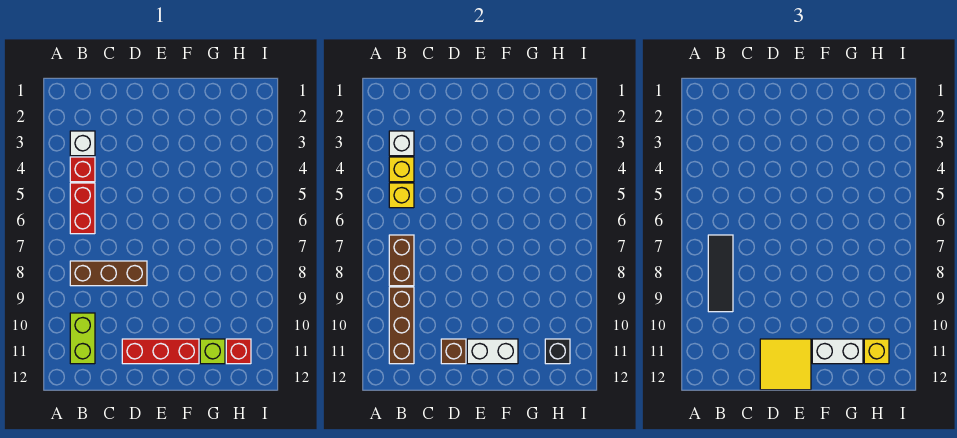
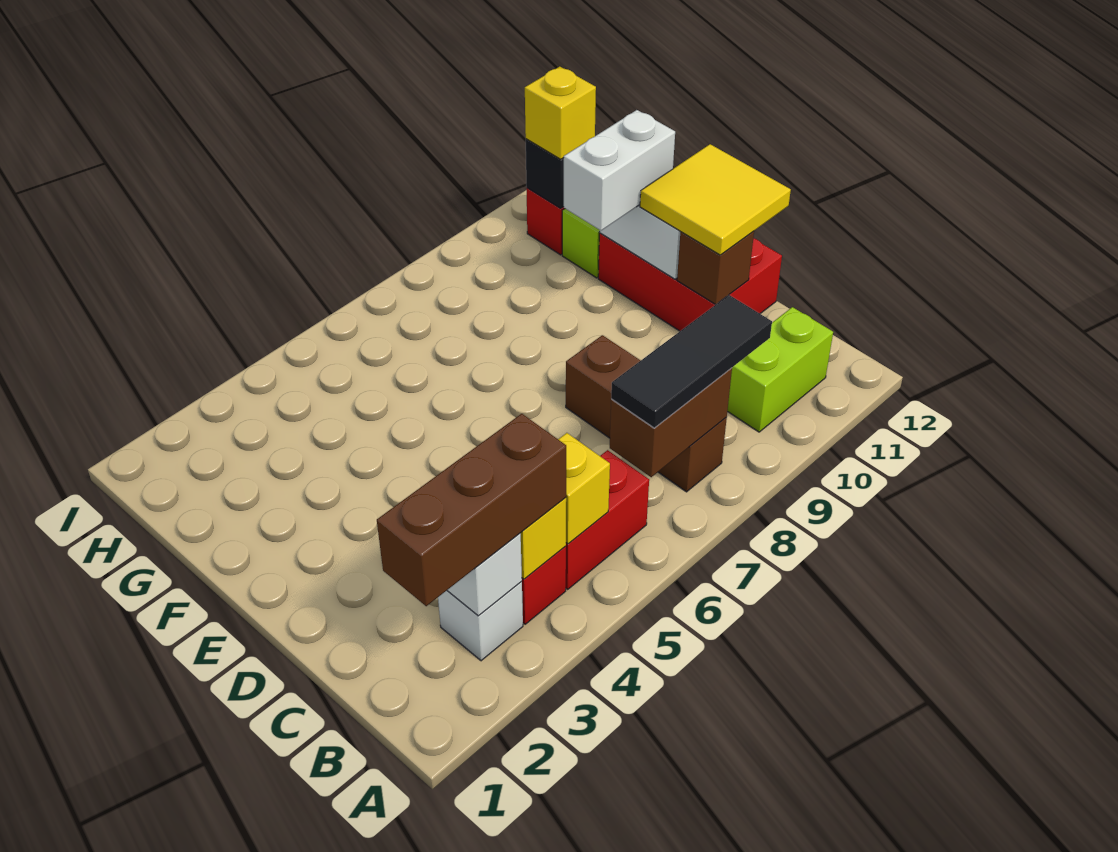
brown brick B9:B11 level 2 -> brown brick B2:B4 level 3
red brick D11:F11 level 1 -> red brick D11:F12 level 1
white brick F11:G11 level 3 -> white brick F10:F11 level 3

